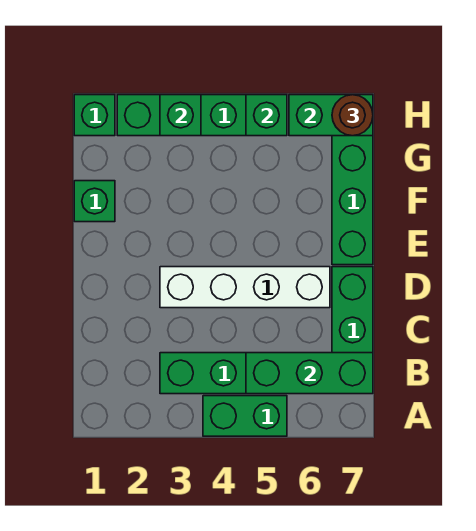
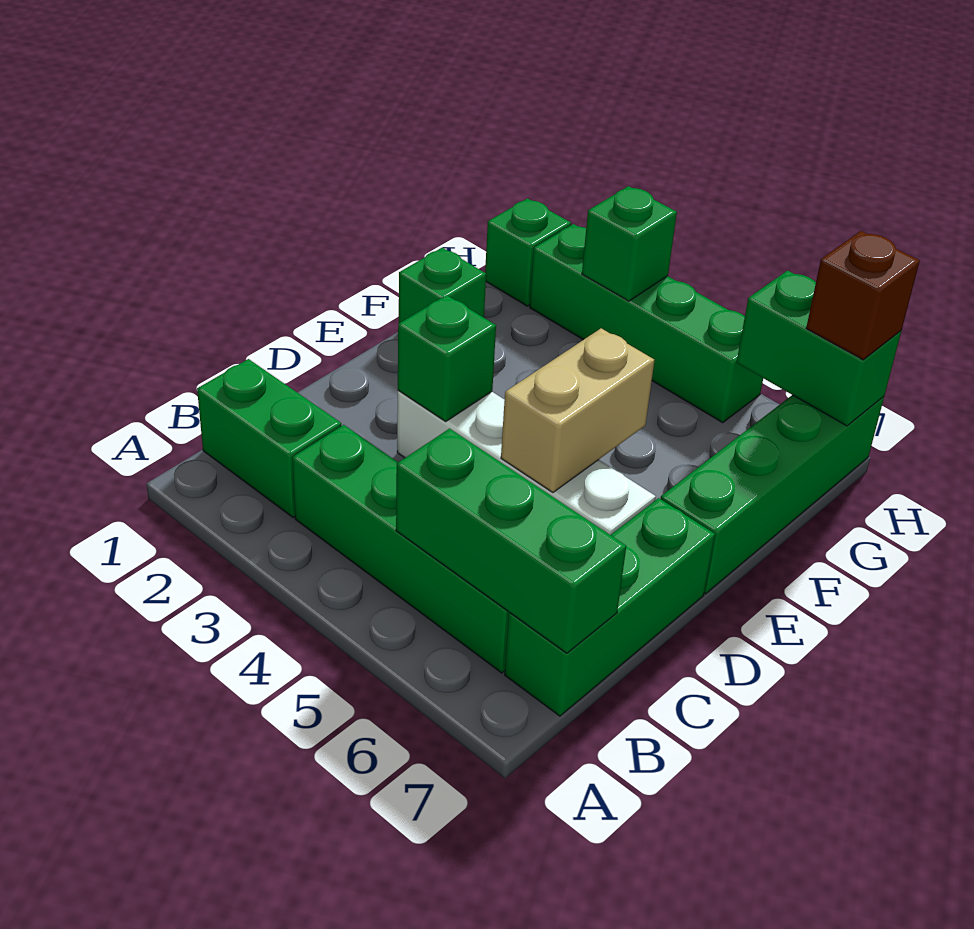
green brick A4:A5 level 1 -> green brick B1:B2 level 1
none -> tan brick D5:E5 level 2
green brick H5 level 2 -> green brick D3 level 2
brown round brick H7 level 3 -> brown brick H7 level 3

